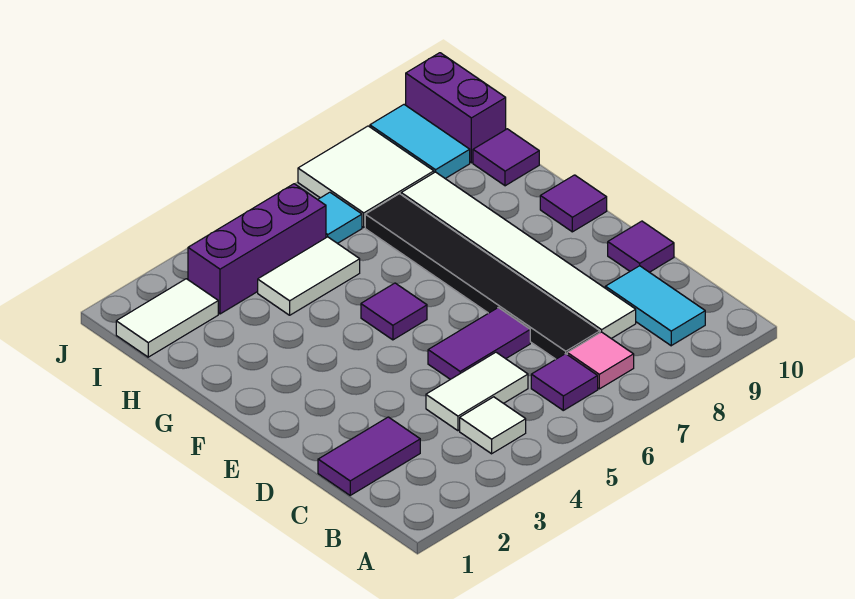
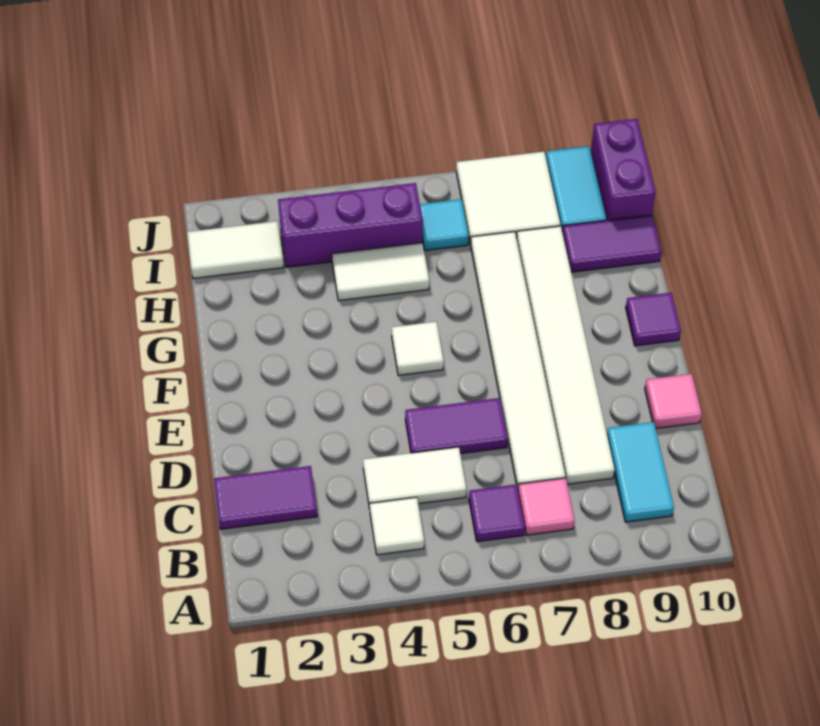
black tile C7:H7 level 1 -> white tile C7:H7 level 1
purple tile D10 level 1 -> pink tile D10 level 1
purple tile F5 level 1 -> white tile F5 level 1
purple tile H10 level 1 -> purple tile H9:H10 level 1

